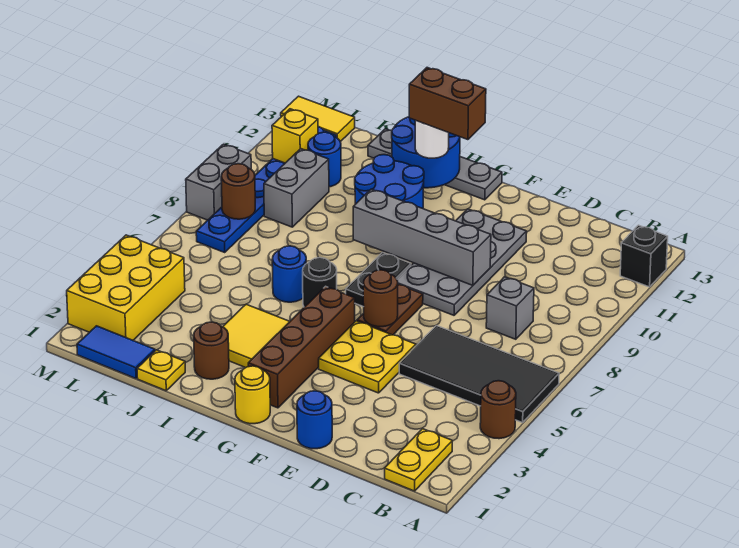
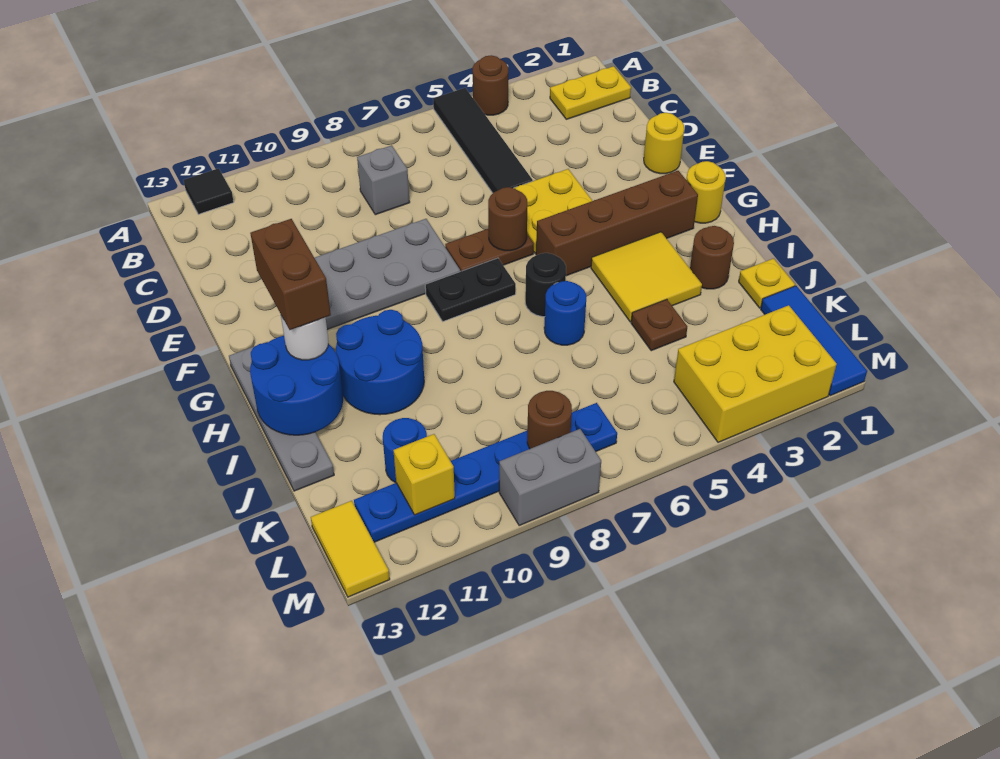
black tile A5:D6 level 1 -> black tile A5:D5 level 1
black brick A12 level 1 -> black tile A12 level 1
blue round brick E1 level 1 -> yellow round brick E1 level 1
grey brick E9:H9 level 2 -> none
none -> brown plate J4 level 1
blue tile K1:L1 level 1 -> blue tile K1:M1 level 1
grey brick K9:K10 level 1 -> none

